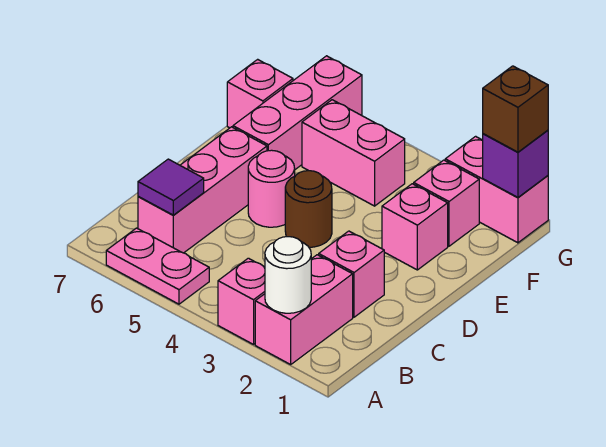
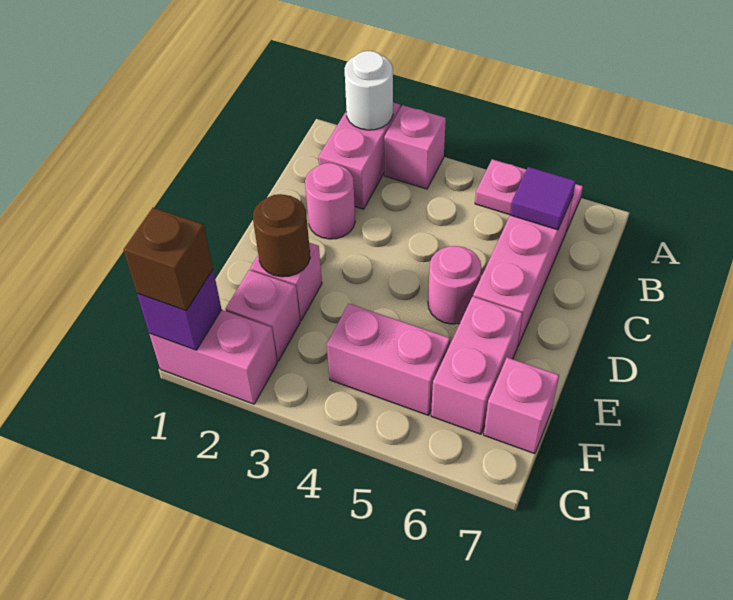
pink brick C2 level 1 -> pink round brick C2 level 1
brown round brick D4 level 1 -> brown round brick E2 level 2
pink brick E6:G6 level 1 -> pink brick E6:F6 level 1

